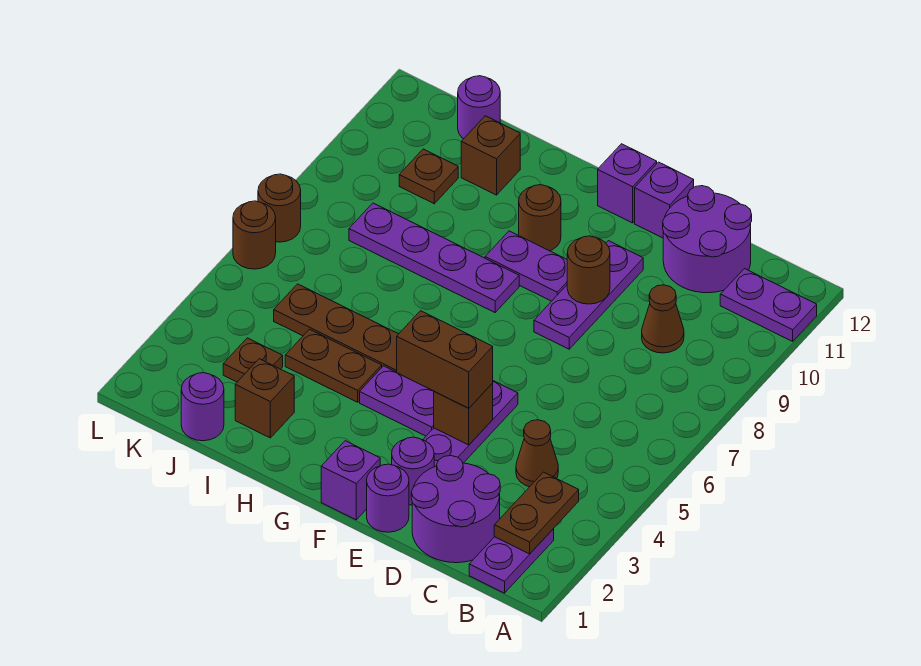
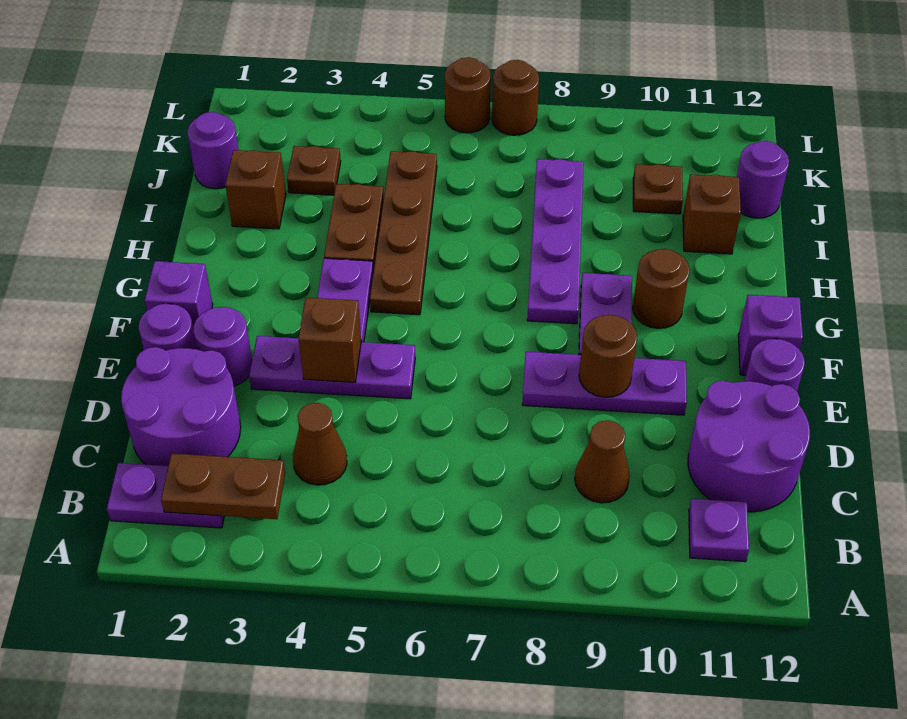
purple plate A11:B11 level 1 -> purple plate B11 level 1
brown brick E4:F4 level 3 -> none
purple brick E12 level 1 -> purple round brick E12 level 1

